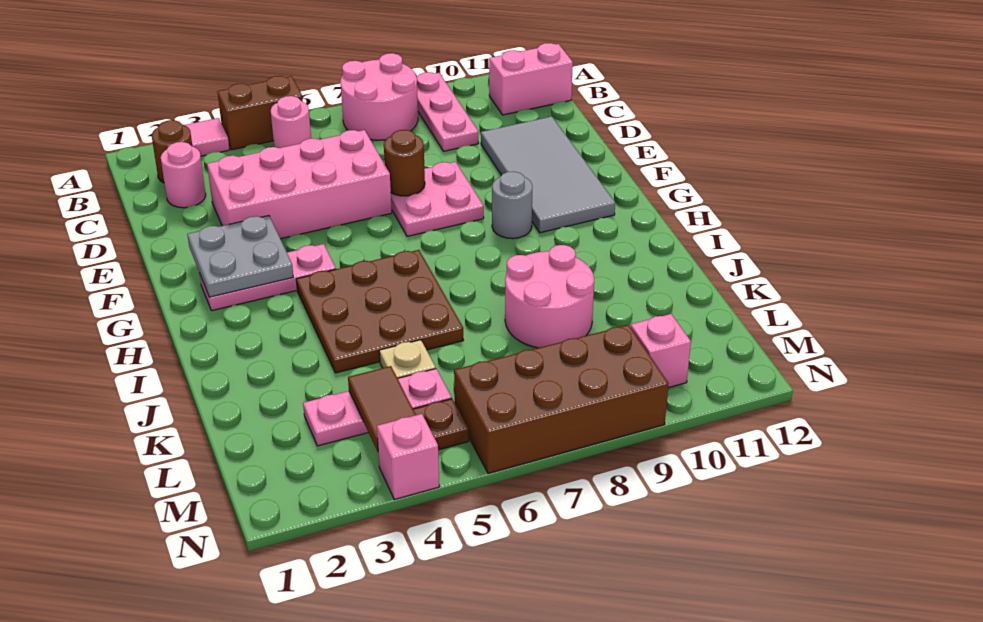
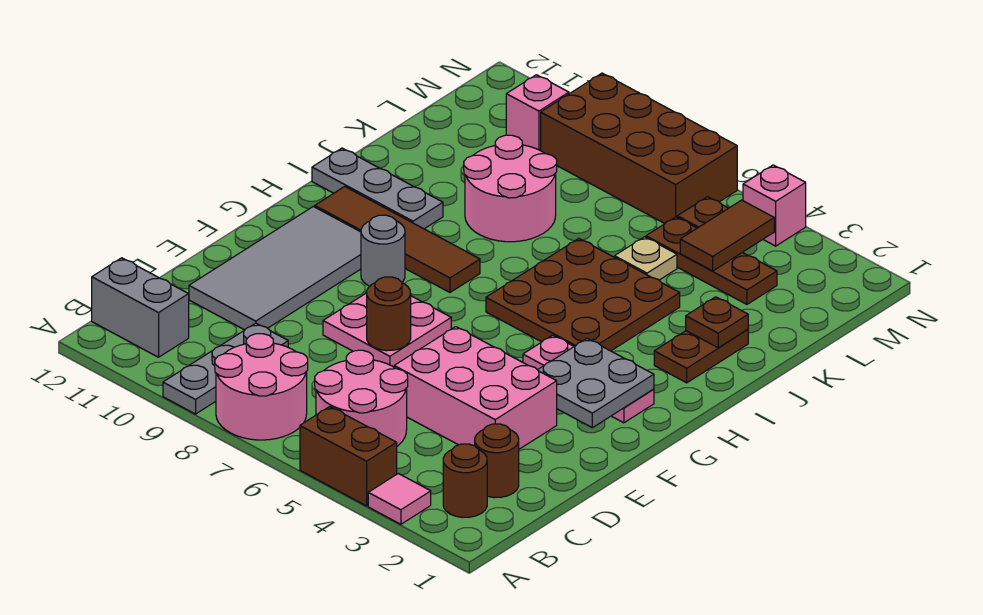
pink plate A9:C9 level 1 -> grey plate A9:C9 level 1
pink round brick B5 level 1 -> pink round brick B5:C6 level 1
pink brick B11:B12 level 1 -> grey brick B11:B12 level 1
pink round brick C2 level 1 -> brown round brick C2 level 1
pink brick D3:E6 level 1 -> pink brick D3:E5 level 1
none -> brown tile H8:H11 level 1
none -> brown plate I2:J2 level 1
none -> grey plate I10:I12 level 1
none -> brown plate J2 level 2
pink plate L3:L5 level 1 -> brown plate L3:L5 level 1

